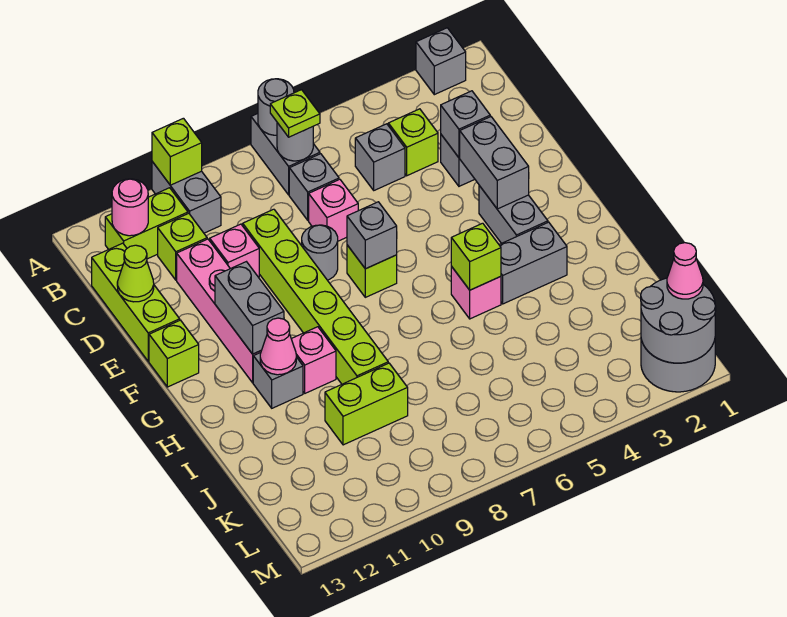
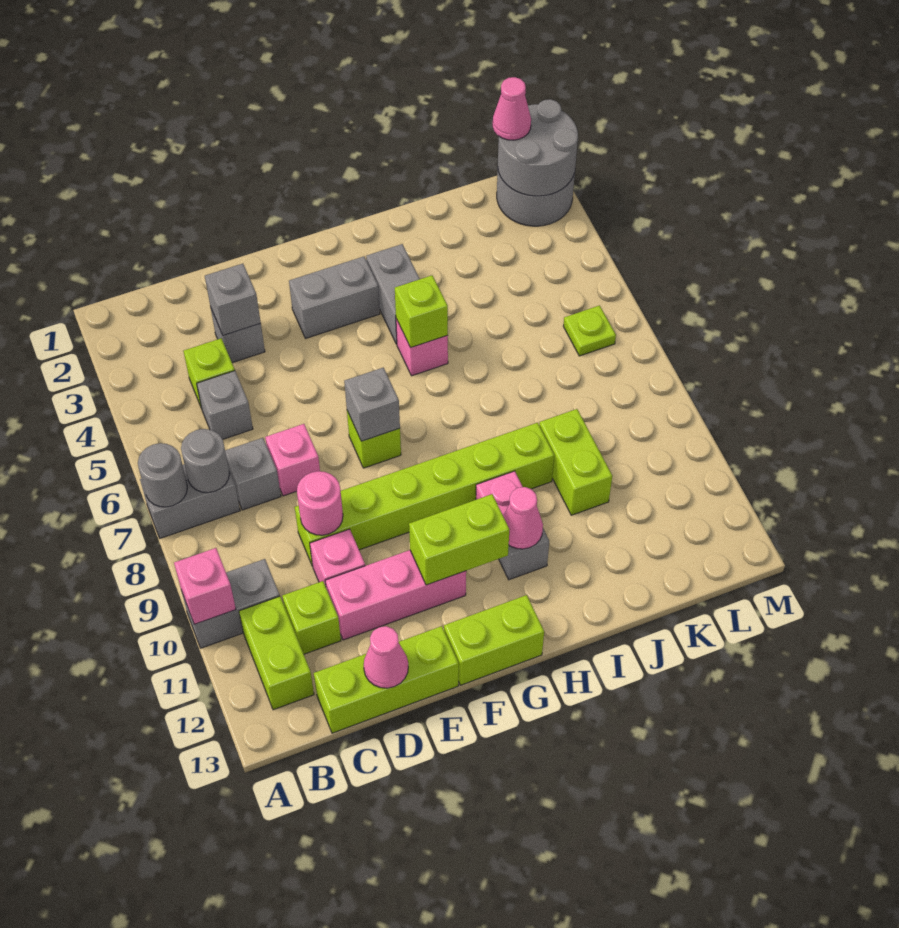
grey brick A2 level 1 -> none
lime brick A10 level 2 -> pink brick A10 level 2
lime plate B7 level 3 -> lime plate L6 level 1
pink round brick B12 level 2 -> pink round brick D9 level 2
pink brick D11:G11 level 1 -> pink brick D11:F11 level 1
lime cone D13 level 2 -> pink cone D13 level 2
grey brick E3:F3 level 2 -> none
grey round brick E8 level 1 -> none
grey brick F11:G11 level 2 -> lime brick F11:G11 level 2
lime brick F13 level 1 -> lime brick F13:G13 level 1

